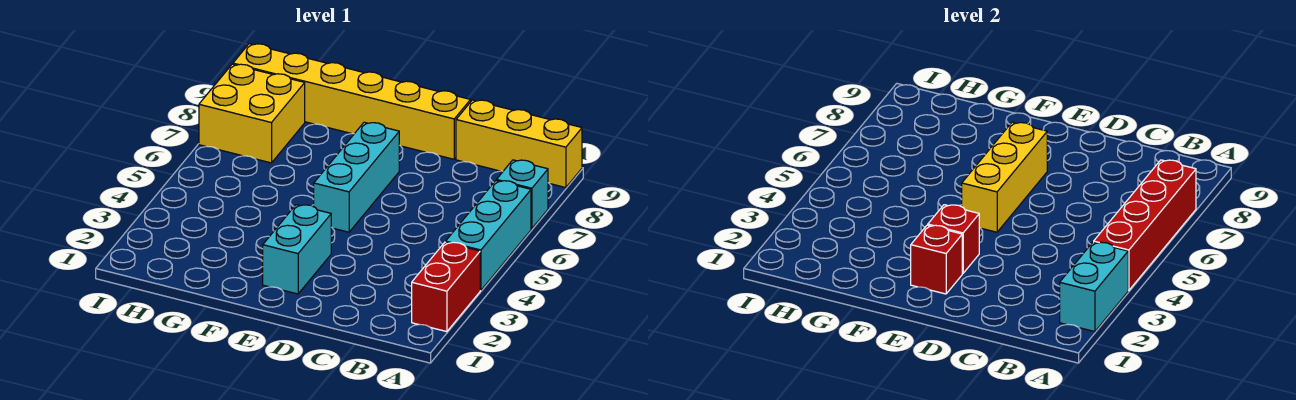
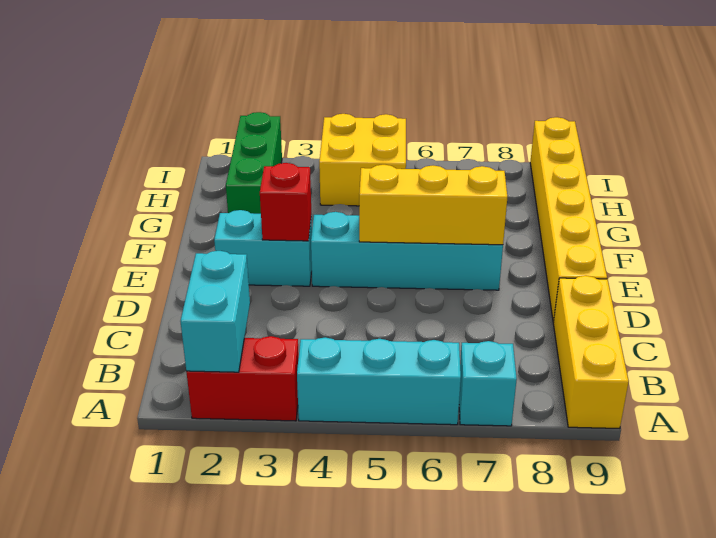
cyan brick A2:A3 level 2 -> cyan brick A2:B2 level 2
red brick A4:A7 level 2 -> none
red brick E2 level 2 -> none
cyan brick E5:E7 level 1 -> cyan brick E4:E7 level 1
none -> green brick G2:I2 level 1
yellow brick H7:I8 level 1 -> yellow brick H4:I5 level 1

